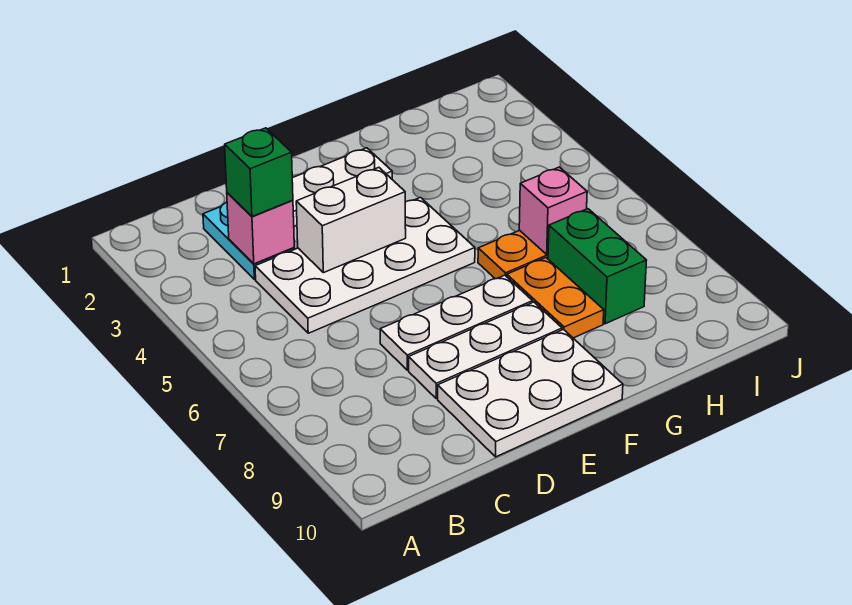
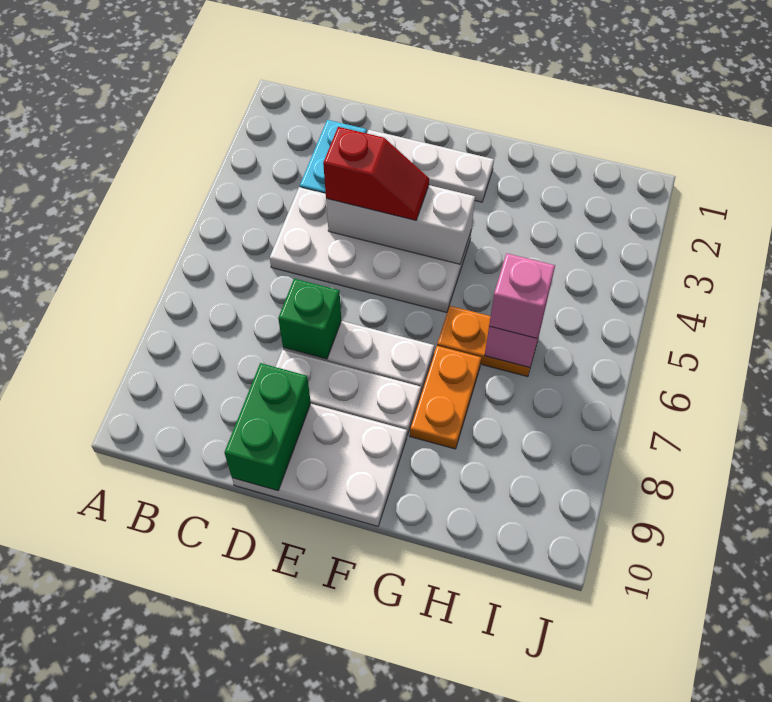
pink brick C3 level 2 -> pink brick H6 level 3
green brick C3 level 3 -> green brick D7 level 2
white brick D4:E4 level 2 -> white brick D4:F4 level 2
none -> red slope D4:E4 level 3 top D
green brick H7:H8 level 1 -> green brick D9:D10 level 2

